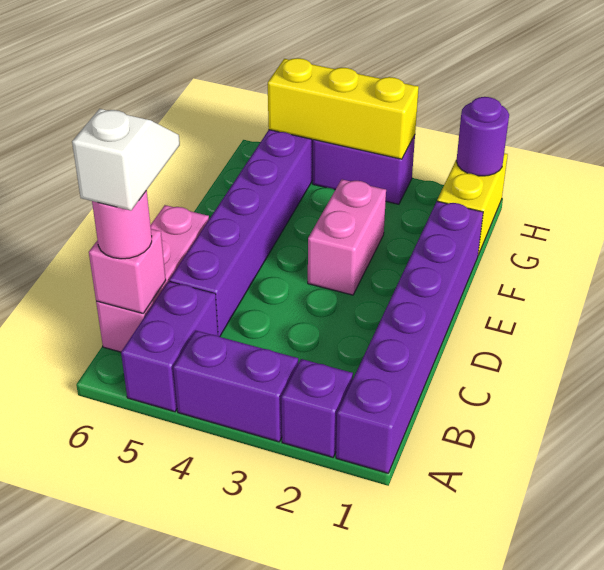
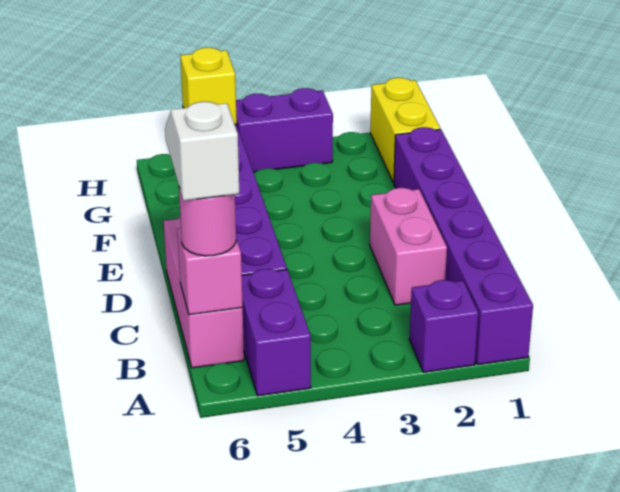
purple brick A3:A4 level 1 -> none
pink brick E3:F3 level 1 -> pink brick C2:D2 level 1
purple round brick H1 level 2 -> none
yellow brick H3:H5 level 2 -> yellow brick H5 level 2

